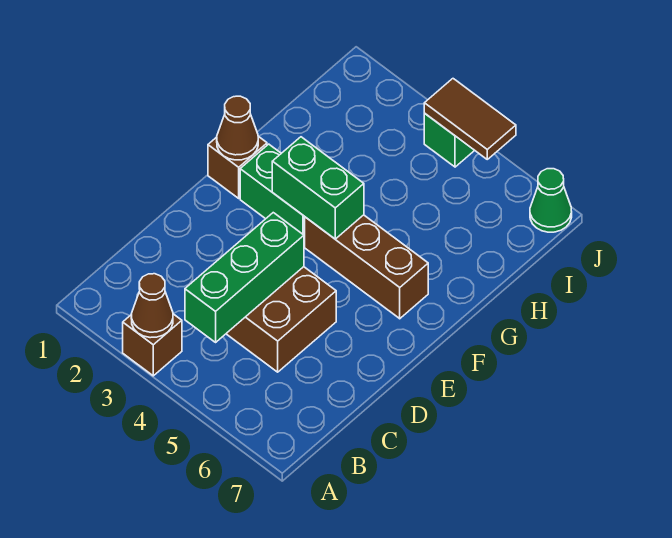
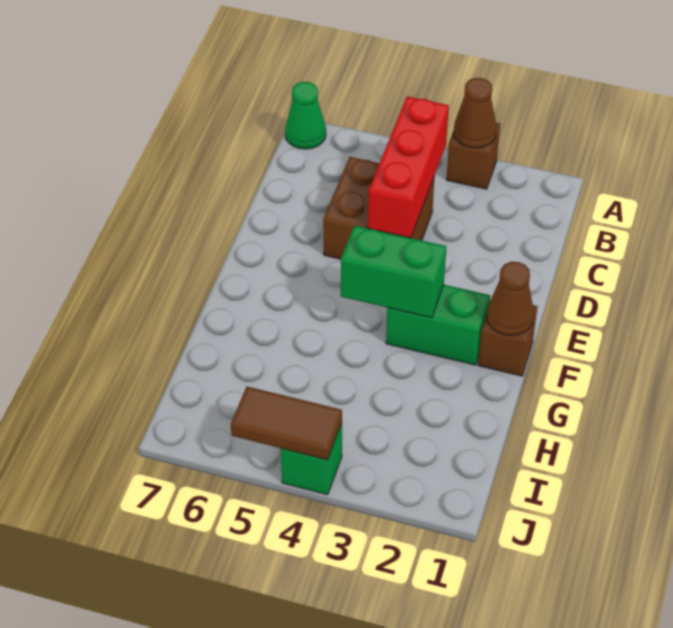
green brick B4:D4 level 2 -> red brick B4:D4 level 2
brown brick F4:F6 level 1 -> none
green cone J7 level 1 -> green cone A7 level 1

